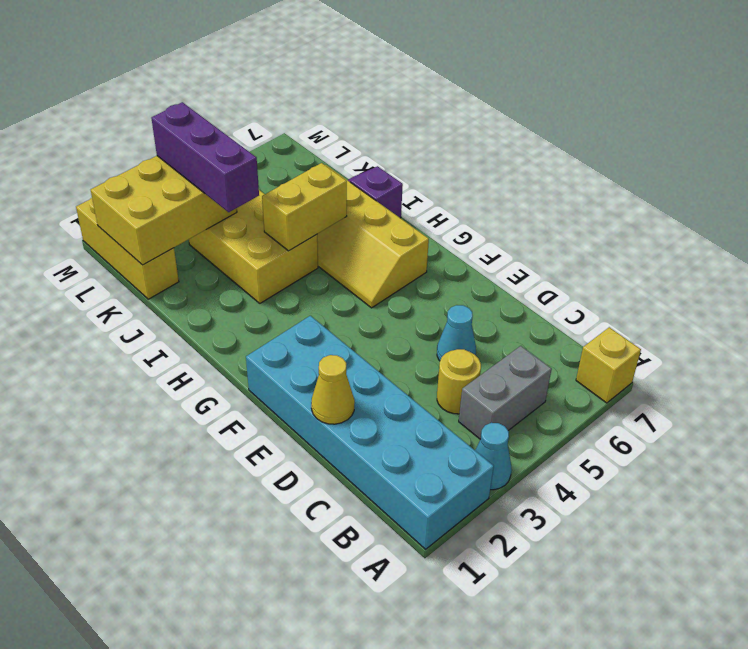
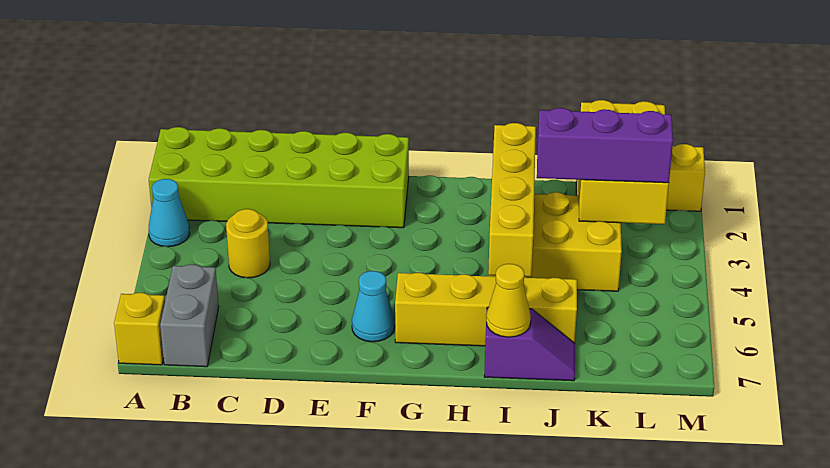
cyan brick A1:F2 level 1 -> lime brick A1:F2 level 1
grey brick B4:B5 level 1 -> grey brick B6:B7 level 1
yellow cone D1 level 2 -> yellow cone I7 level 2
cyan cone D5 level 1 -> cyan cone F6 level 1
yellow brick I4:I5 level 2 -> yellow brick I2:I5 level 2

